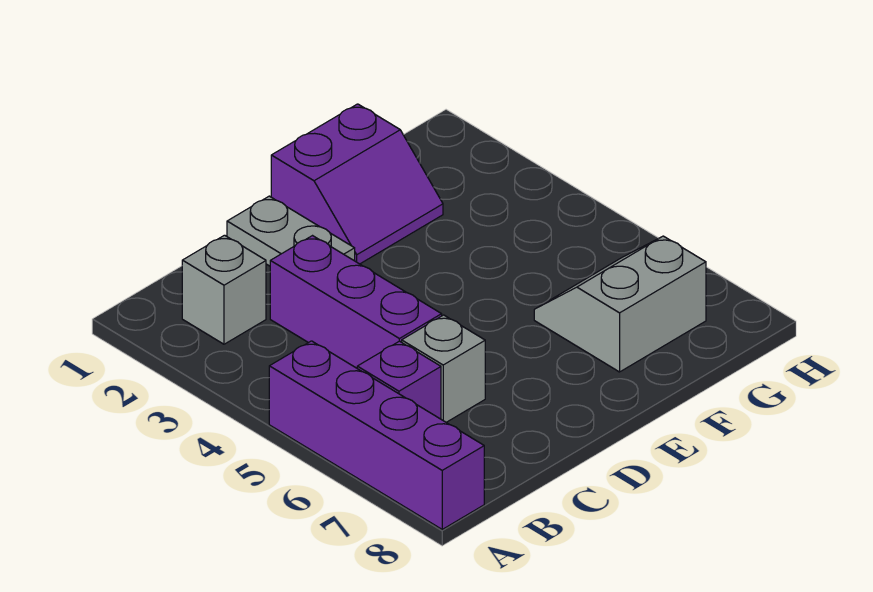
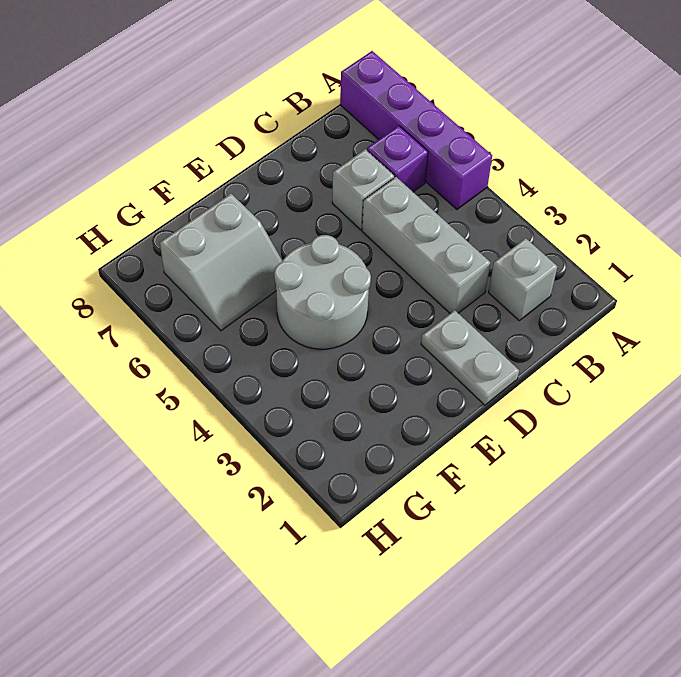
purple brick C3:C5 level 1 -> grey brick C3:C5 level 1
purple slope E1:F2 level 1 top 1 -> none
none -> grey round brick E4:F5 level 1

